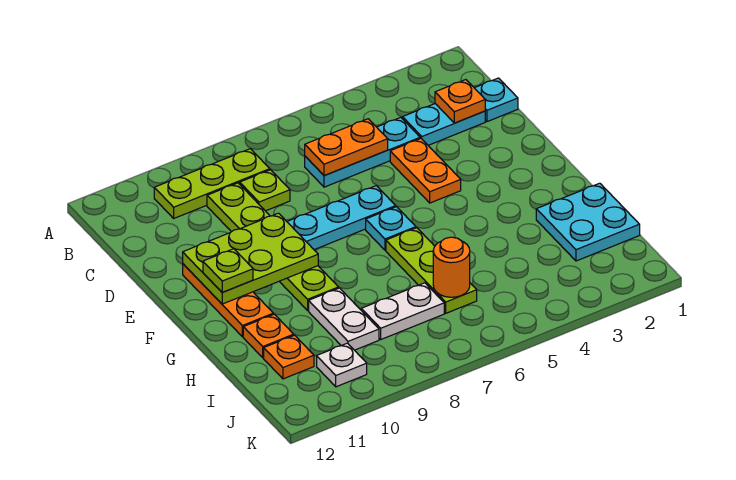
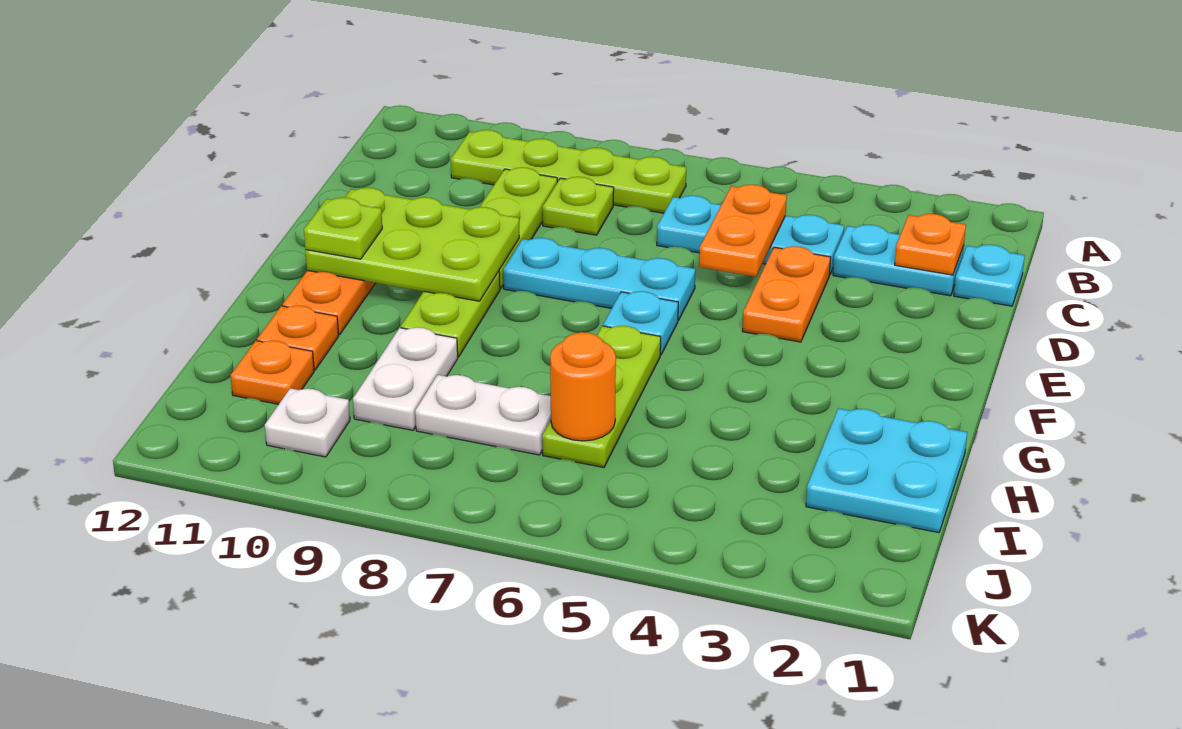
lime plate B8:B10 level 1 -> lime plate B7:B10 level 1
orange plate C5:C6 level 2 -> orange plate C5:D5 level 2

